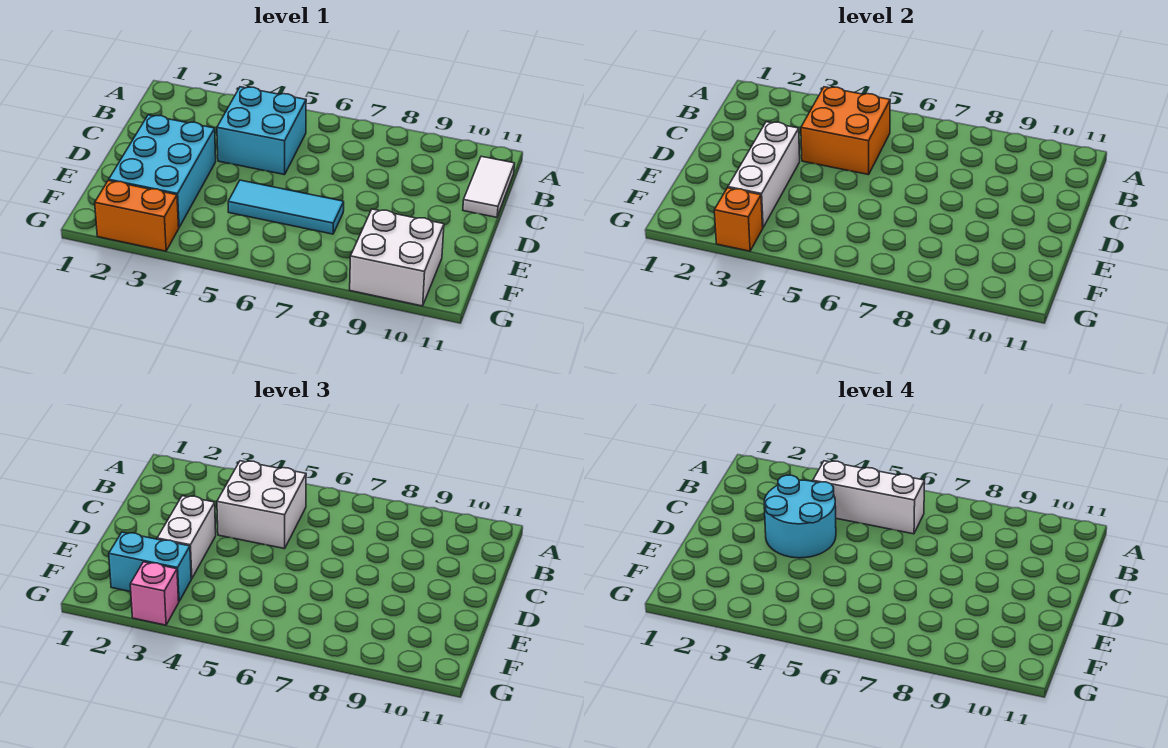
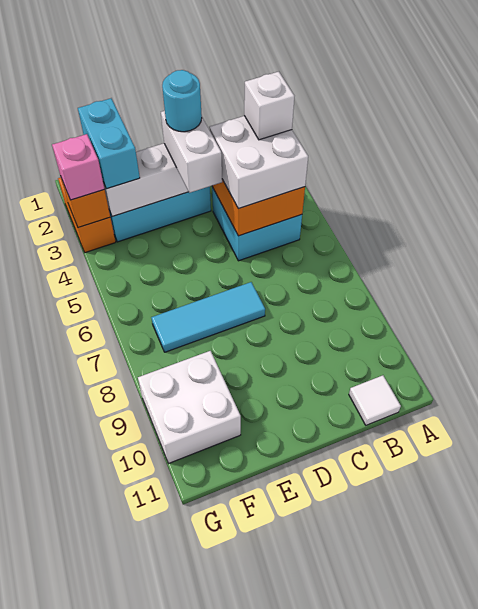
white brick B4:B6 level 4 -> white brick B4 level 4
white tile B11:C11 level 1 -> white tile B11 level 1
cyan round brick C3:D4 level 4 -> cyan round brick D3 level 4
white brick D3:E3 level 3 -> white brick D3:D4 level 3
cyan tile E5:E7 level 1 -> cyan tile D7:F7 level 1

